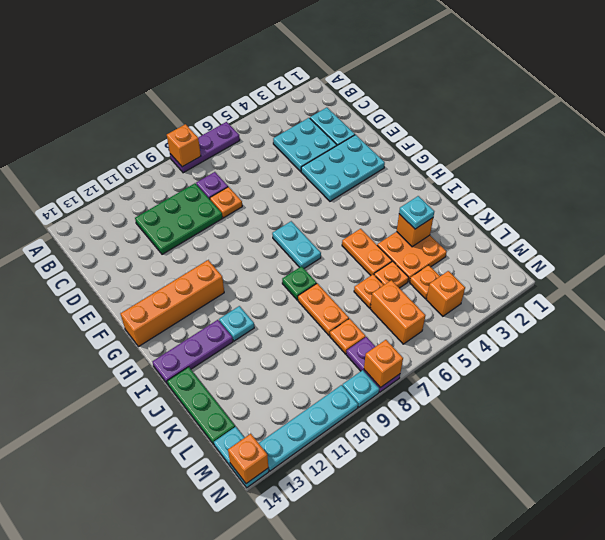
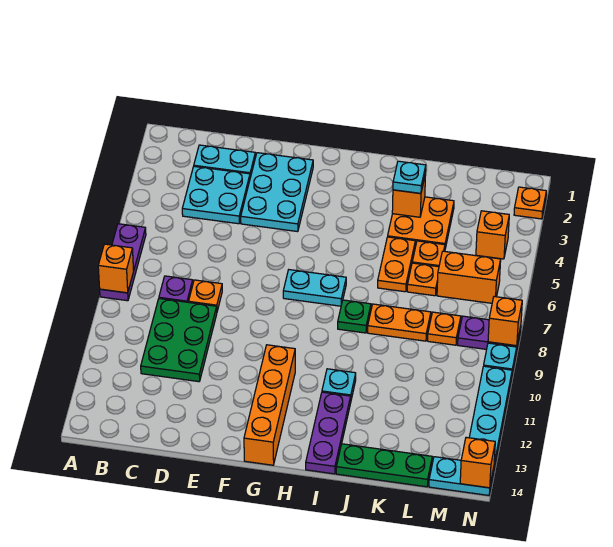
orange plate I5:J5 level 1 -> orange plate J5:J6 level 1
orange plate L4 level 1 -> orange plate N2 level 1

